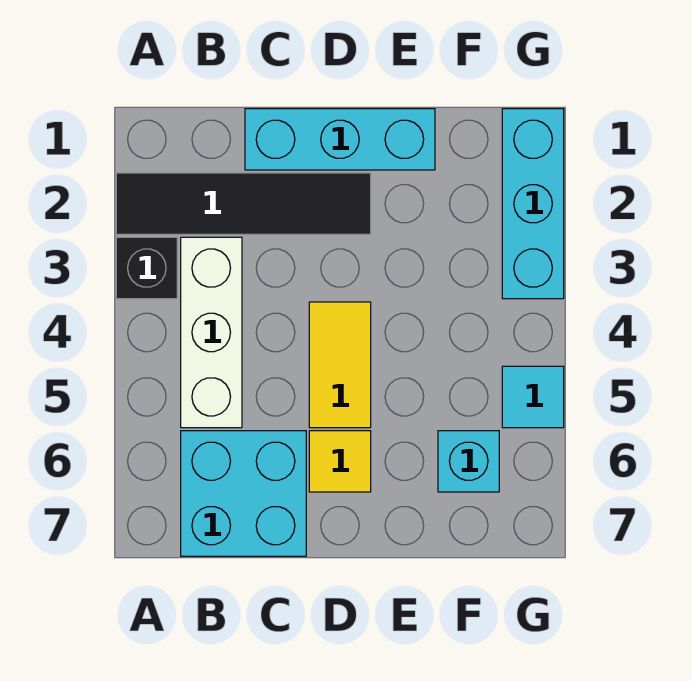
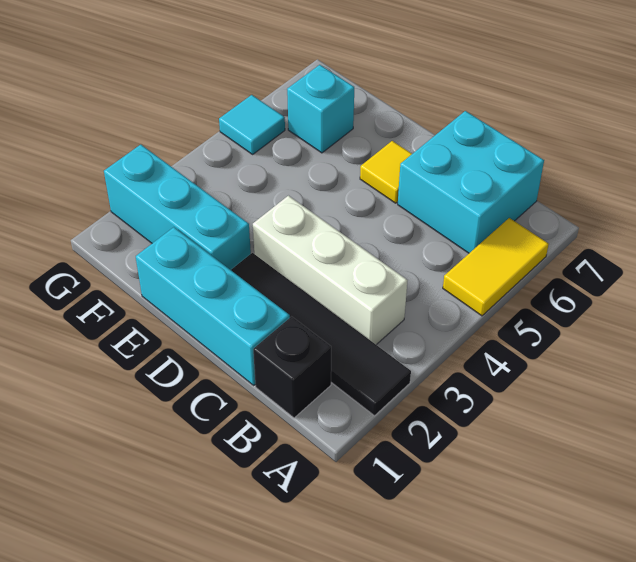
black brick A3 level 1 -> black brick B1 level 1
white brick B3:B5 level 1 -> white brick B3:D3 level 1
yellow tile D4:D5 level 1 -> yellow tile A5:A6 level 1
cyan brick G1:G3 level 1 -> cyan brick E2:G2 level 1

